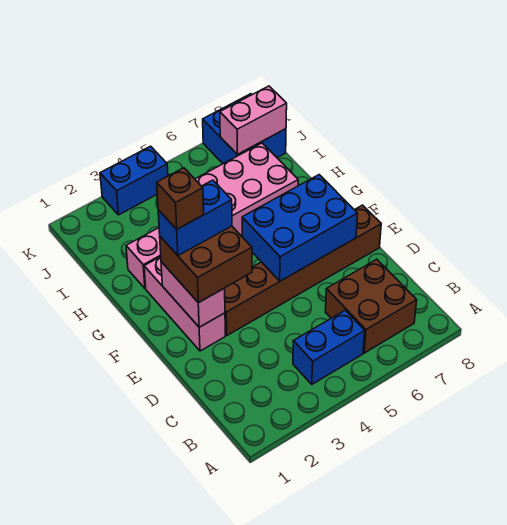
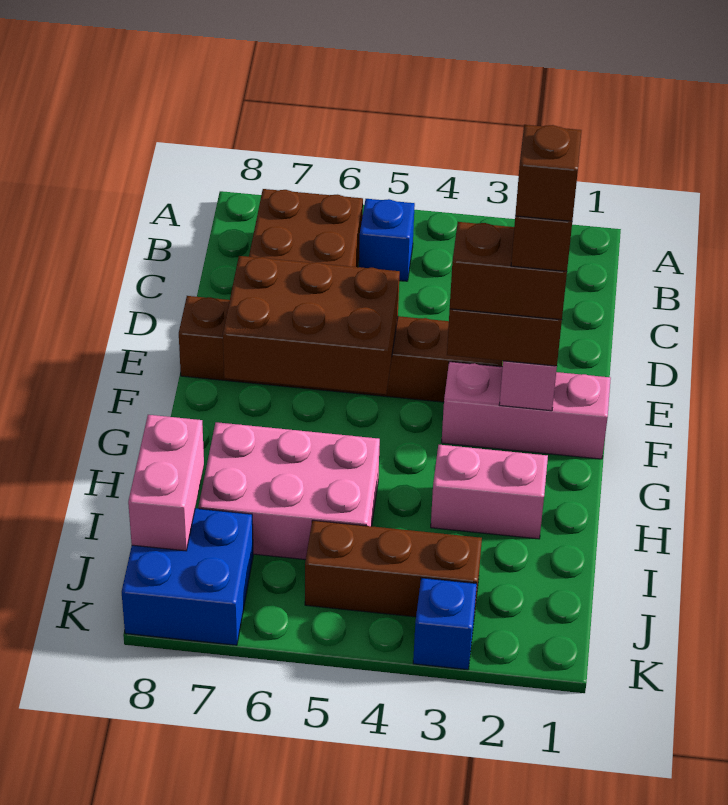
blue brick B4:B5 level 1 -> blue brick B5 level 1
pink brick E2:G2 level 1 -> pink brick F1:F3 level 1
blue brick E5:F7 level 2 -> brown brick E5:F7 level 2
blue brick F2:F3 level 4 -> brown brick F2:F3 level 4
none -> brown brick F2 level 6
none -> brown brick J3:J5 level 1
pink brick J7:J8 level 2 -> pink brick I8:J8 level 2
blue brick K3:K4 level 1 -> blue brick K3 level 1

